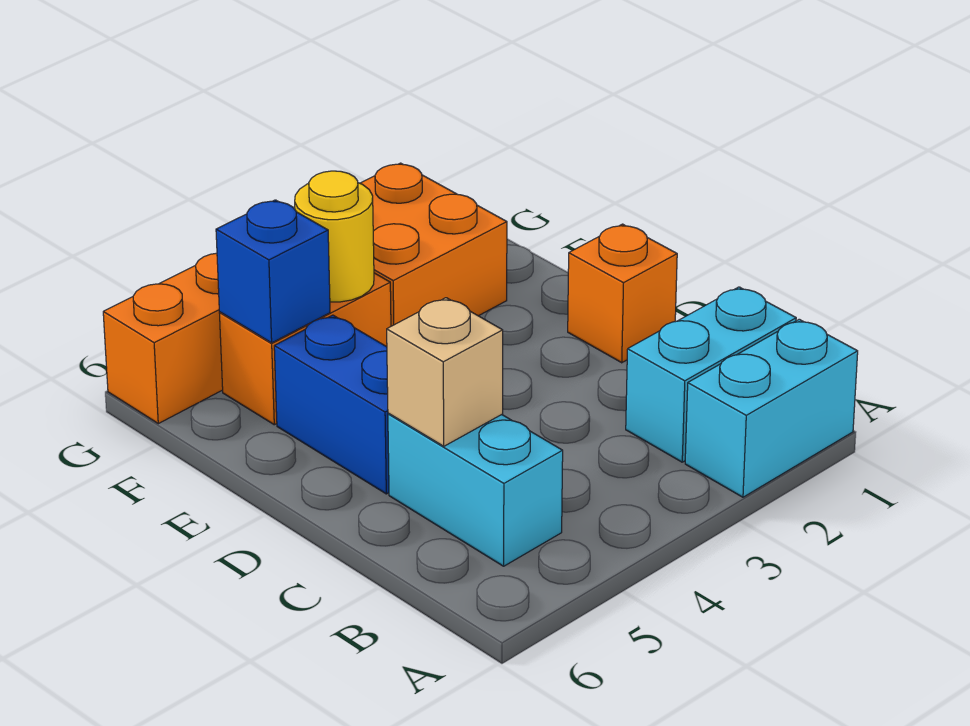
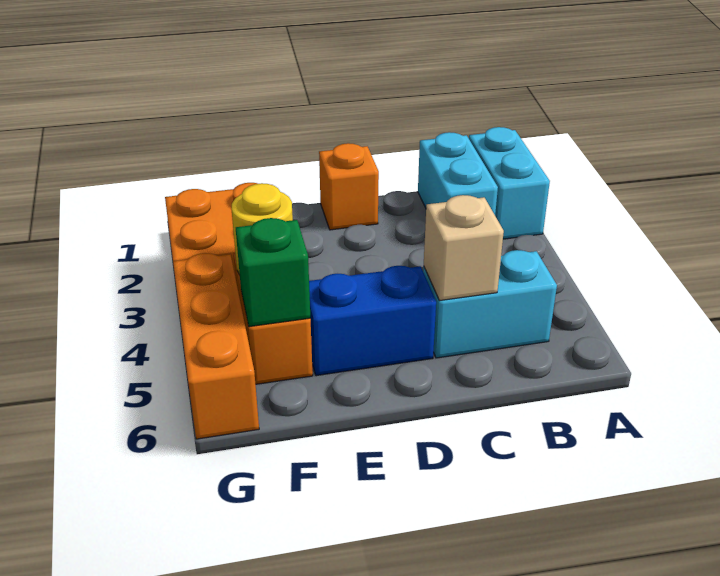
blue brick F5 level 2 -> green brick F5 level 2

